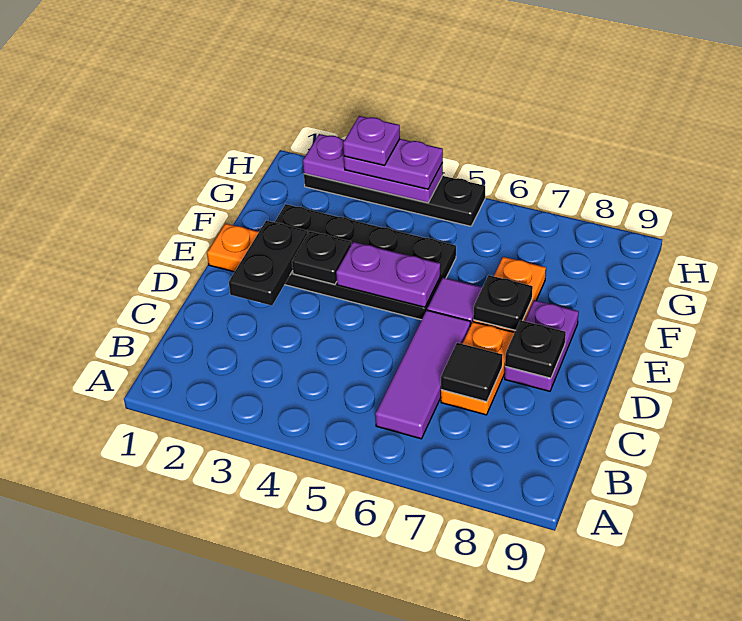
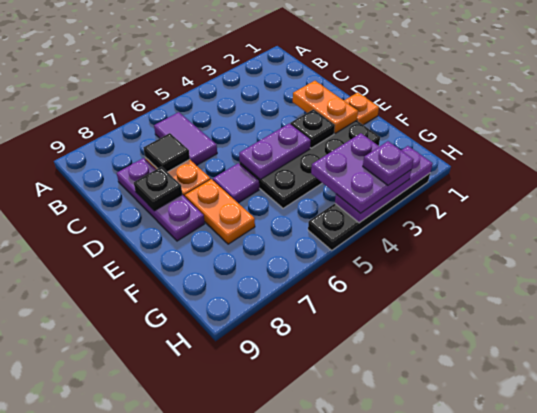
purple tile B6:D6 level 1 -> purple tile B6:C6 level 1
black plate D2:E2 level 2 -> orange plate D2:E2 level 2
purple plate D8:E8 level 1 -> purple plate C8:E8 level 1
black plate E7 level 2 -> none
purple plate H3:H4 level 3 -> purple plate G3:H4 level 3

